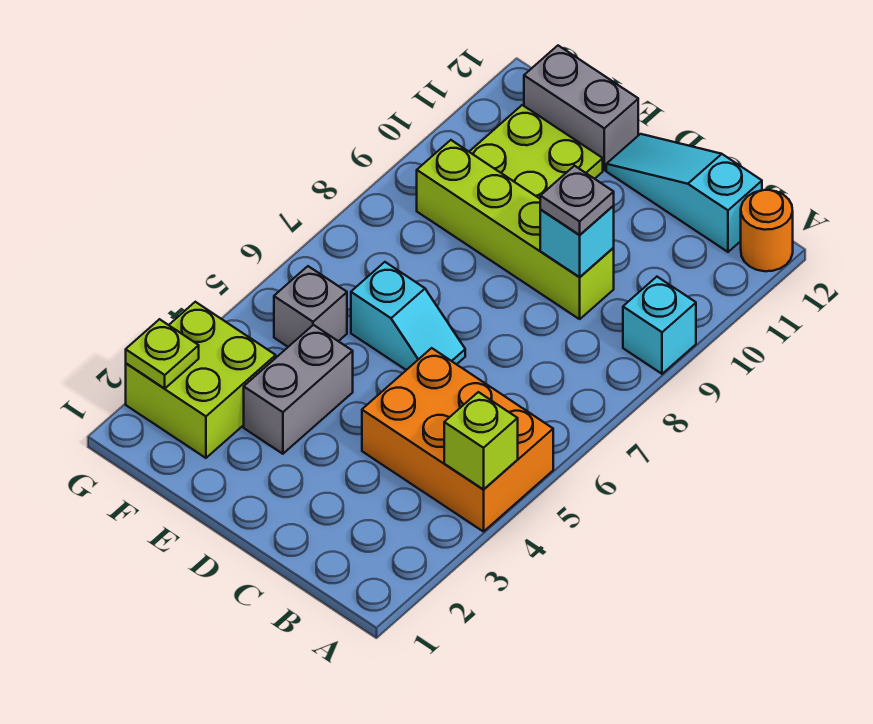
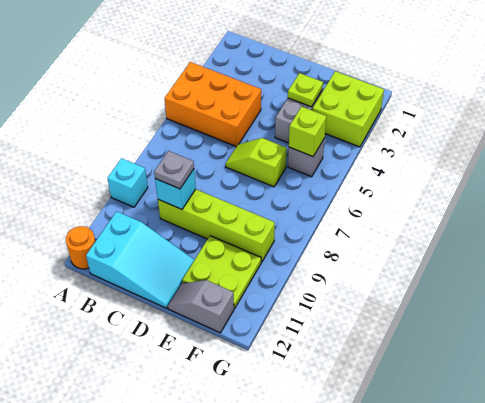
lime brick A4 level 2 -> lime brick F5 level 2
cyan slope B12:D12 level 1 top B -> cyan slope B11:D12 level 1 top B
cyan slope D6:E6 level 1 top E -> lime slope D6:E6 level 1 top E
grey brick E12:F12 level 1 -> grey slope E12:F12 level 1 top F
lime plate G2 level 2 -> lime plate E3 level 2

